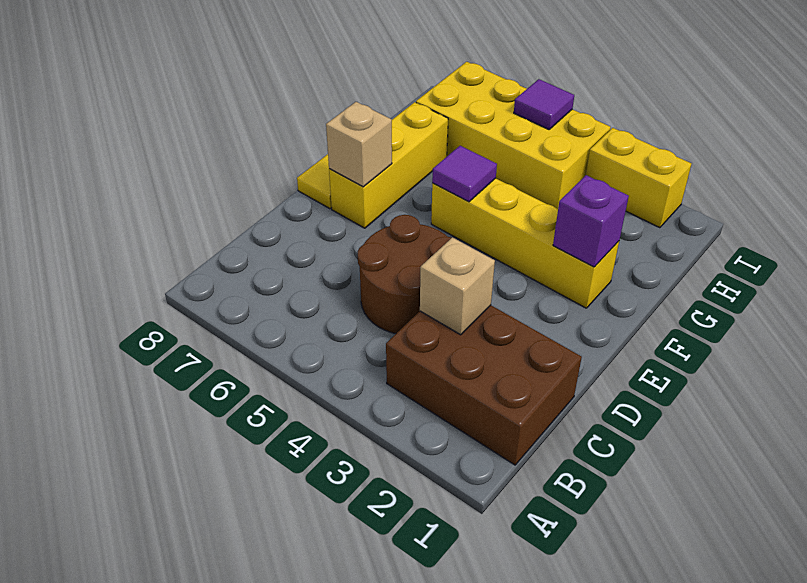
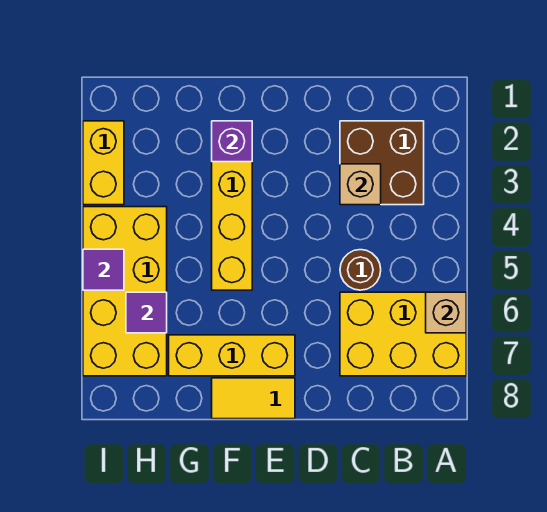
none -> yellow brick A6:C7 level 1
brown brick B1:C3 level 1 -> brown brick B2:C3 level 1
brown round brick C4:D5 level 1 -> brown round brick C5 level 1
tan brick E7 level 2 -> tan brick A6 level 2
purple tile F5 level 2 -> purple tile H6 level 2

